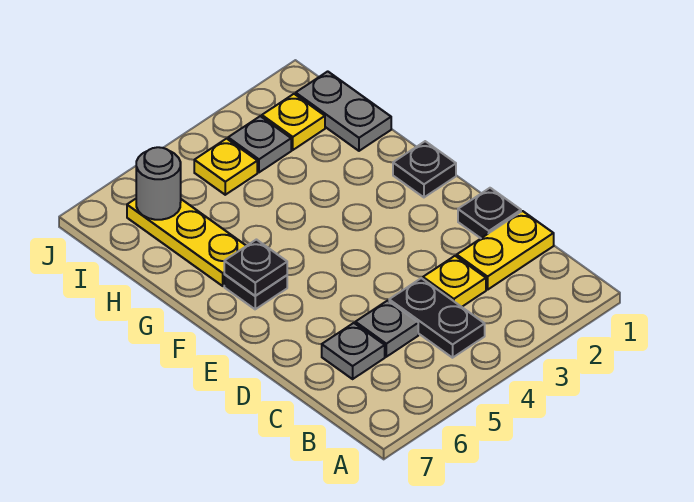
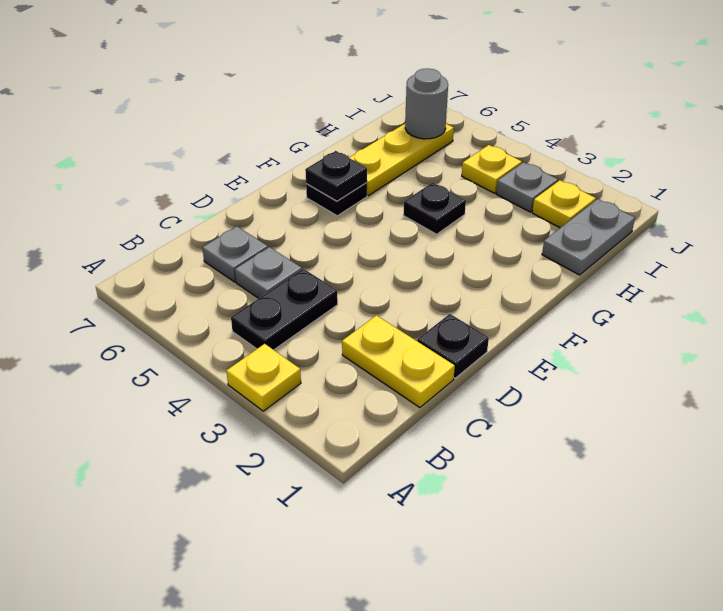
yellow plate C3 level 1 -> yellow plate A3 level 1
black plate F1 level 1 -> black plate G4 level 1

